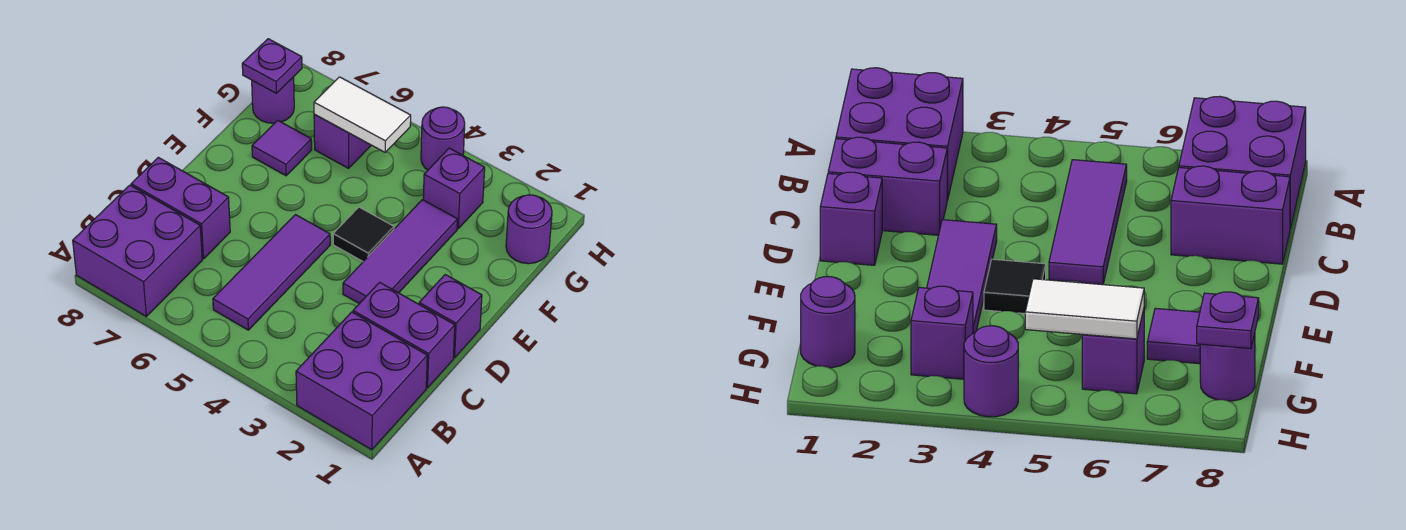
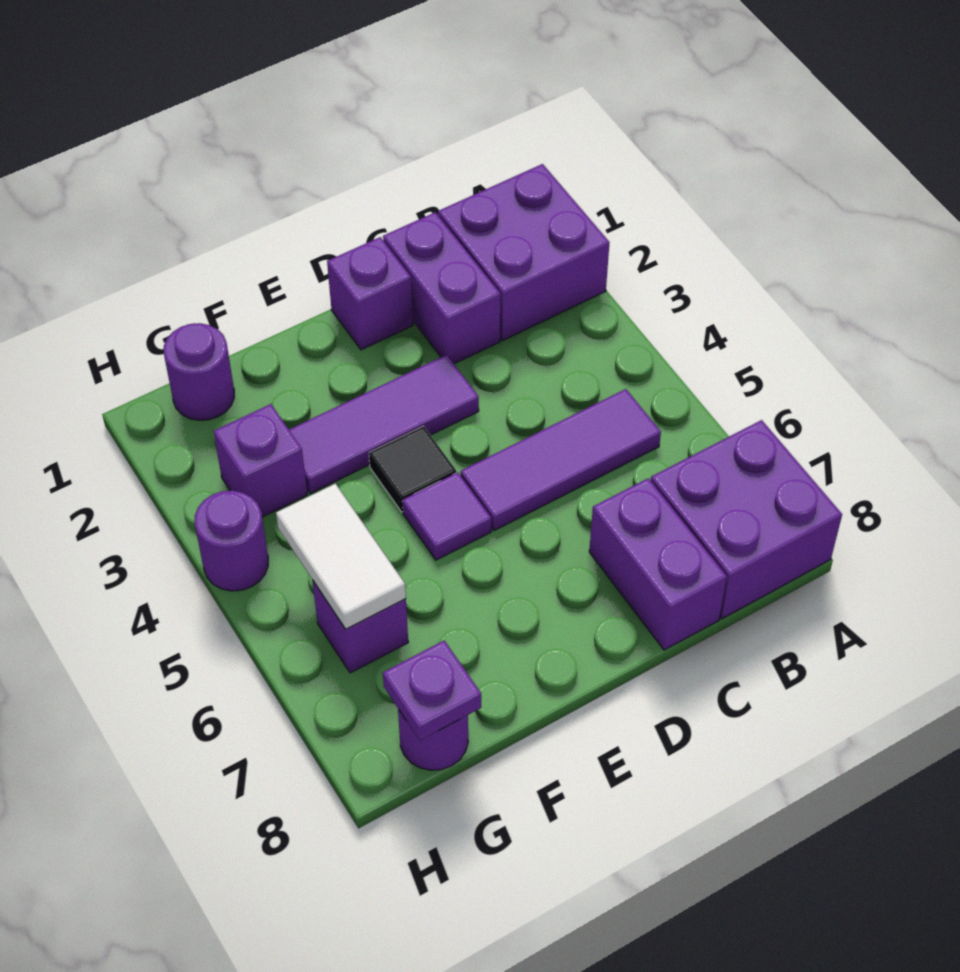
purple tile F7 level 1 -> purple tile E5 level 1

